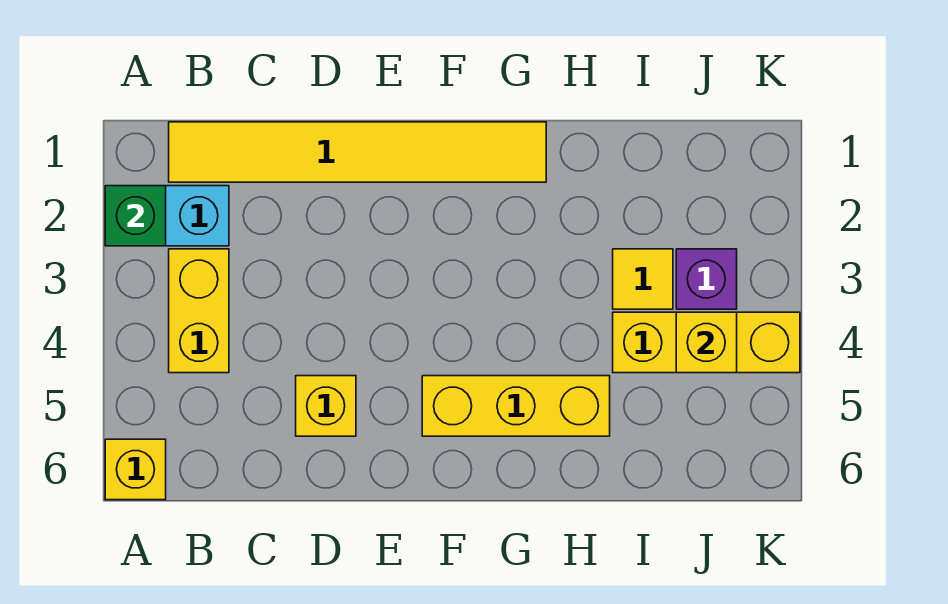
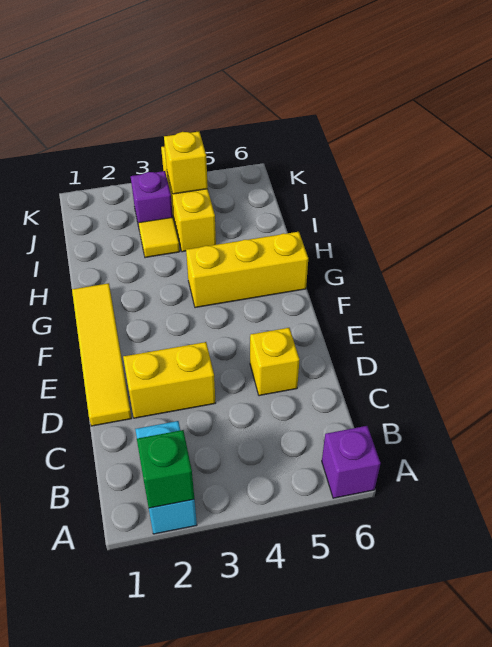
yellow brick A6 level 1 -> purple brick A6 level 1
yellow tile B1:G1 level 1 -> yellow tile D1:G1 level 1
yellow brick B3:B4 level 1 -> yellow brick D2:D3 level 1
yellow brick F5:H5 level 1 -> yellow brick G4:G6 level 1

